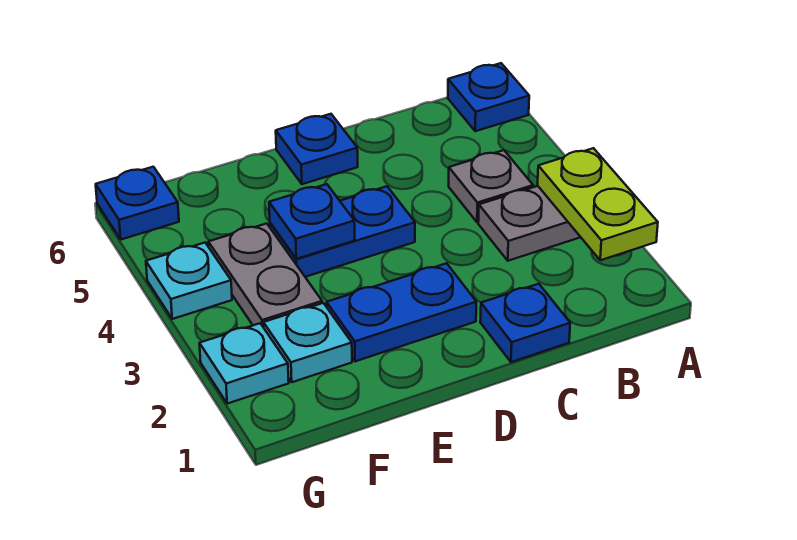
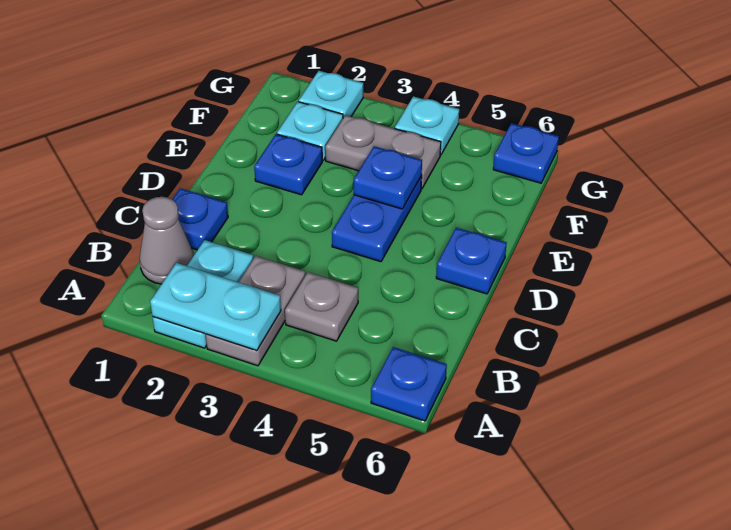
none -> cyan plate A2:B2 level 1
lime plate A2:A3 level 2 -> cyan plate A2:A3 level 2
none -> grey cone B1 level 1
blue plate D2:E2 level 1 -> blue plate E2 level 1

